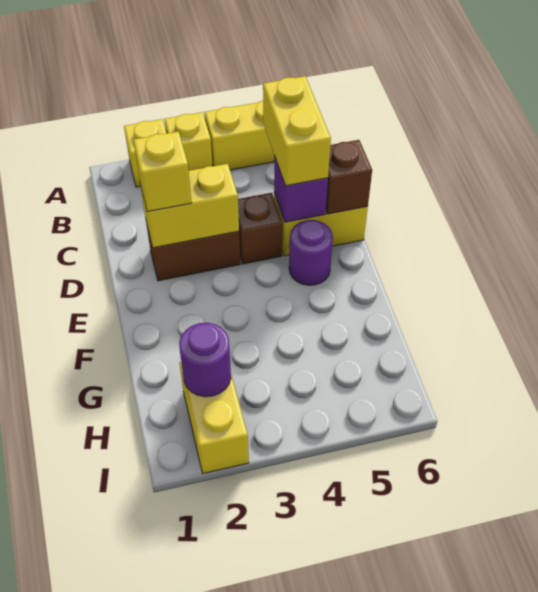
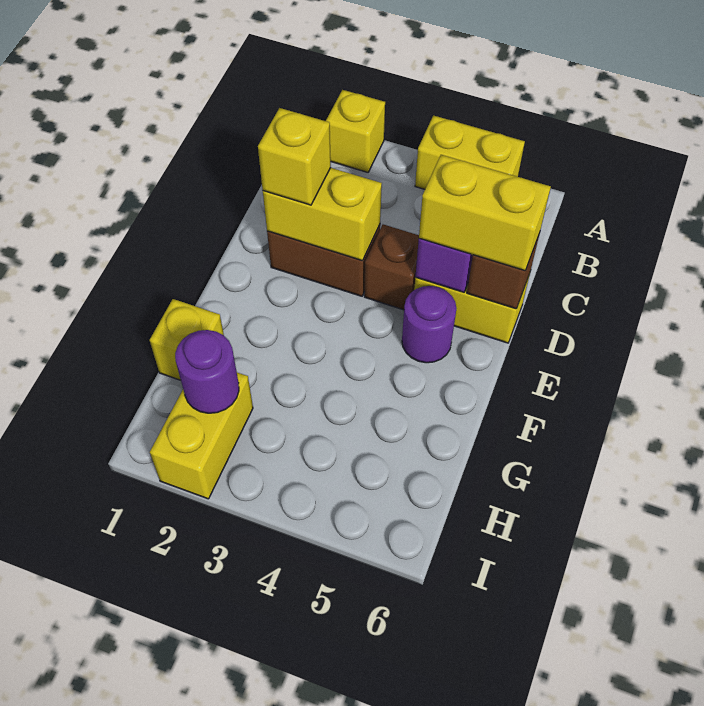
yellow brick A3 level 1 -> yellow brick G1 level 1
yellow brick C5:D5 level 3 -> yellow brick D5:D6 level 3

